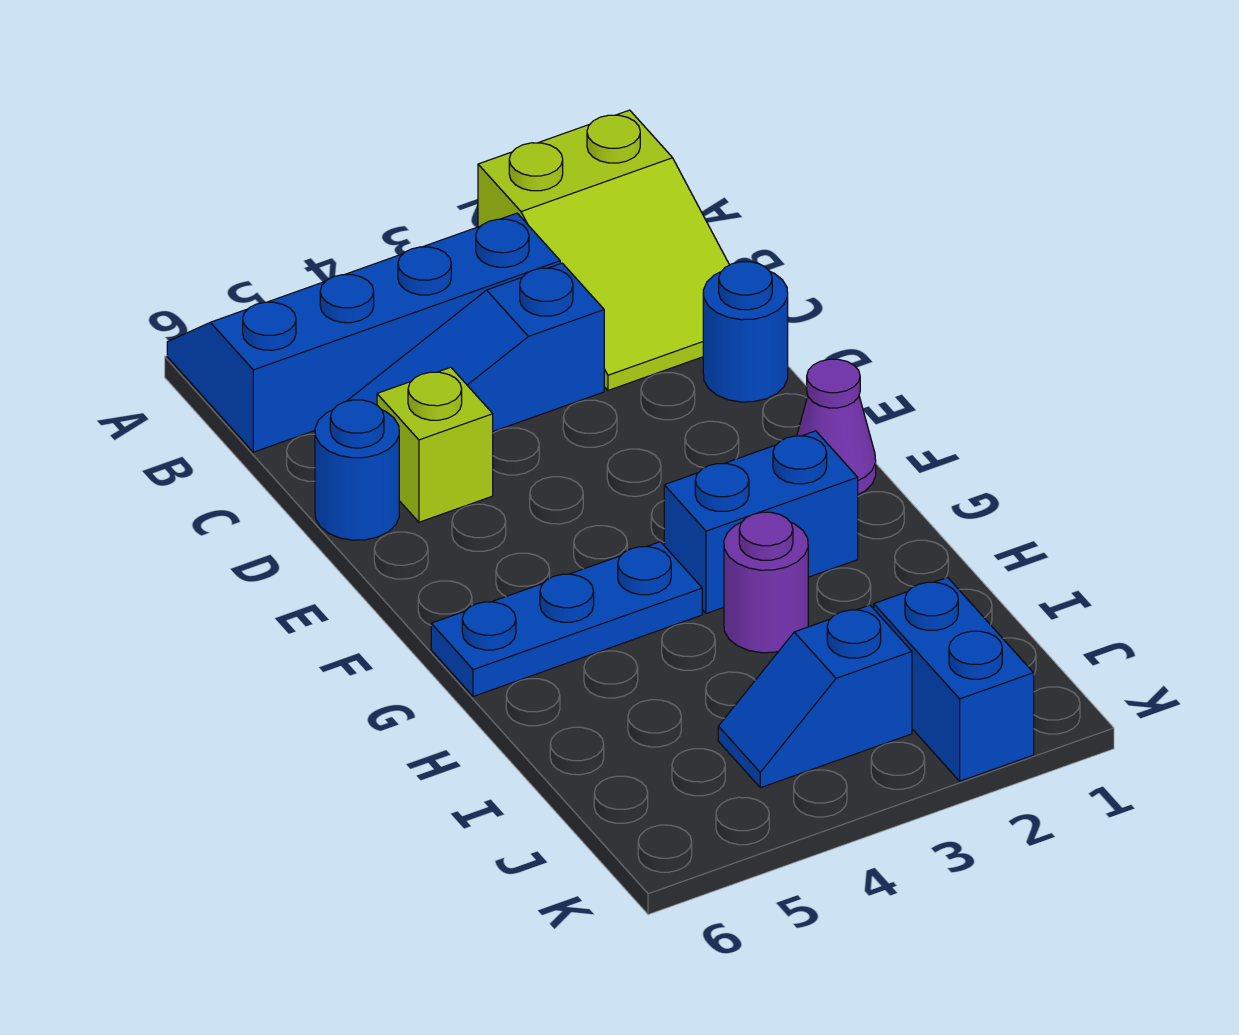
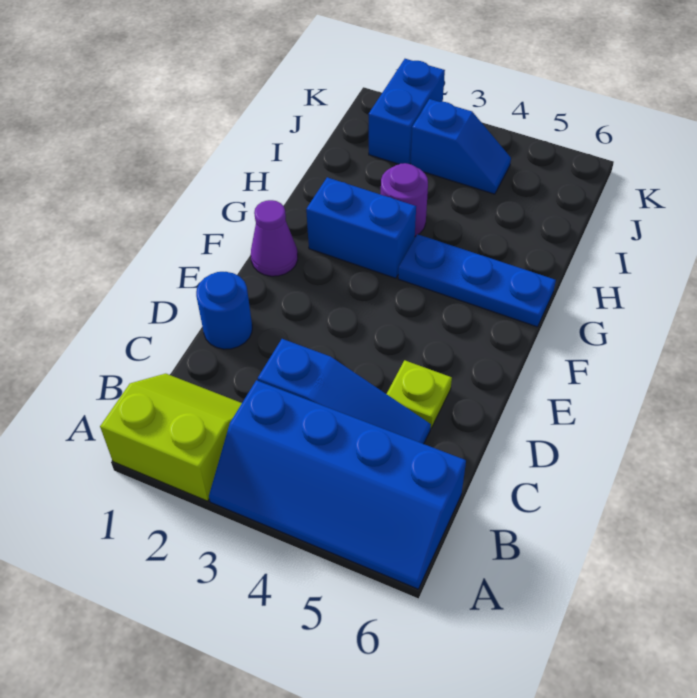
lime slope A1:C2 level 1 top A -> lime slope A1:B2 level 1 top A
lime brick D5 level 1 -> lime plate D5 level 1
blue round brick D6 level 1 -> none

